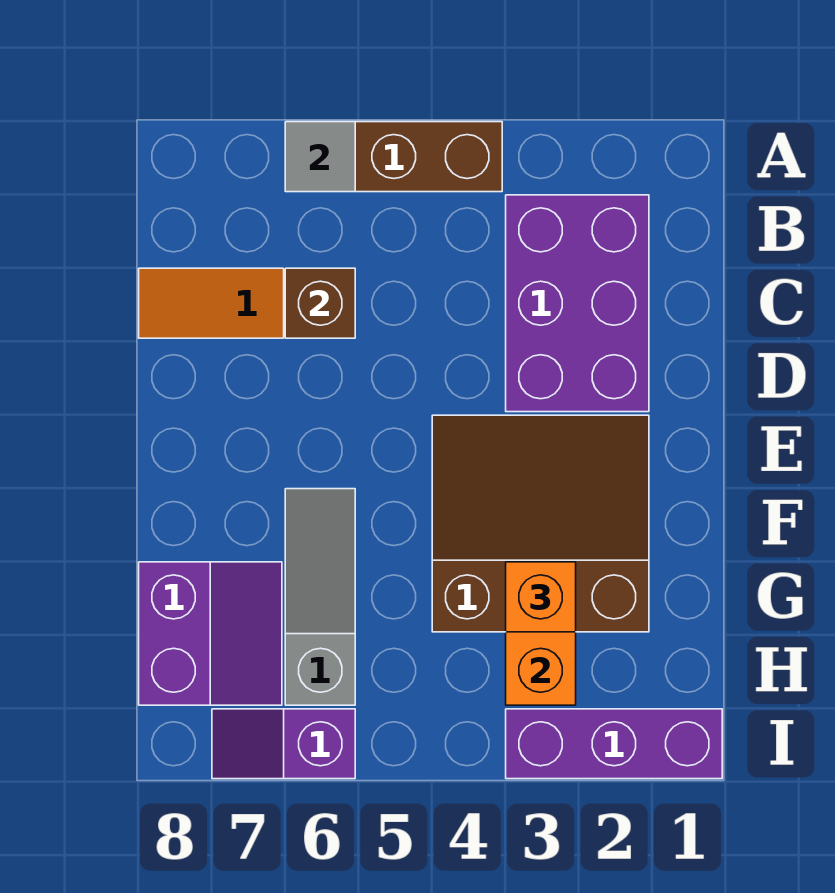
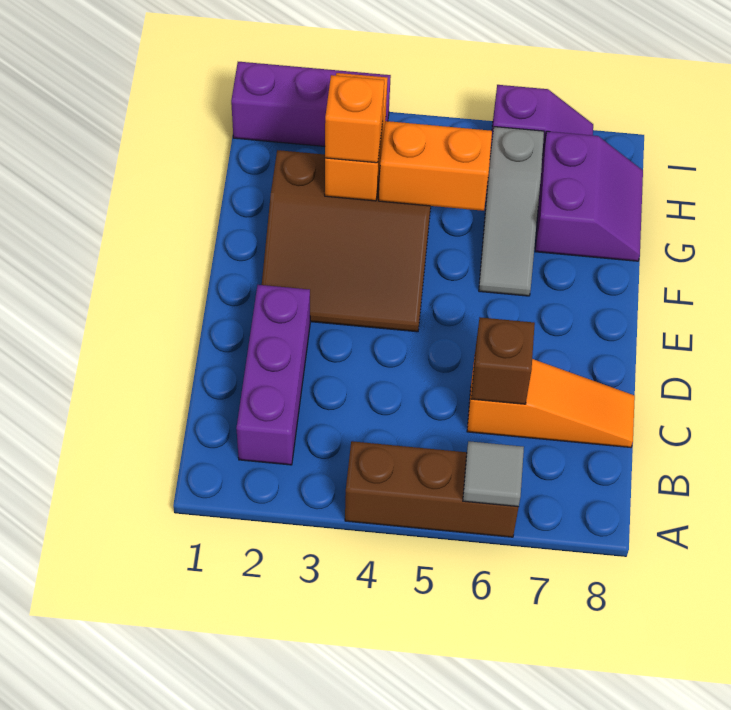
purple brick B2:D3 level 1 -> purple brick B2:D2 level 1
none -> orange brick G4:G5 level 2
purple slope G7:H8 level 1 top 8 -> purple slope G7:H8 level 1 top 7

